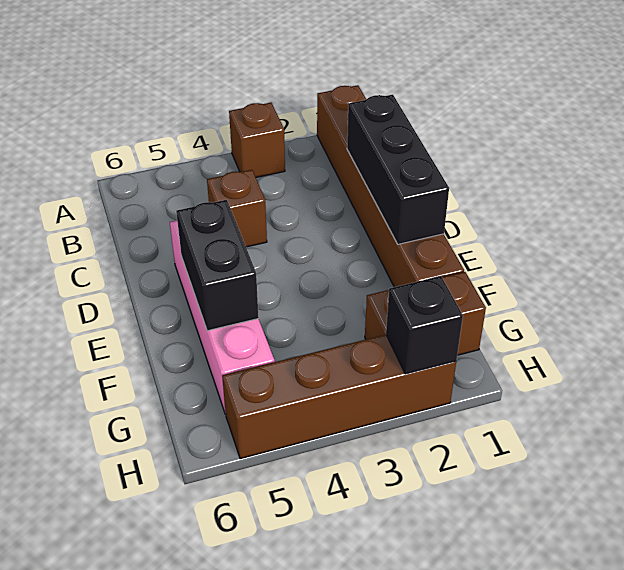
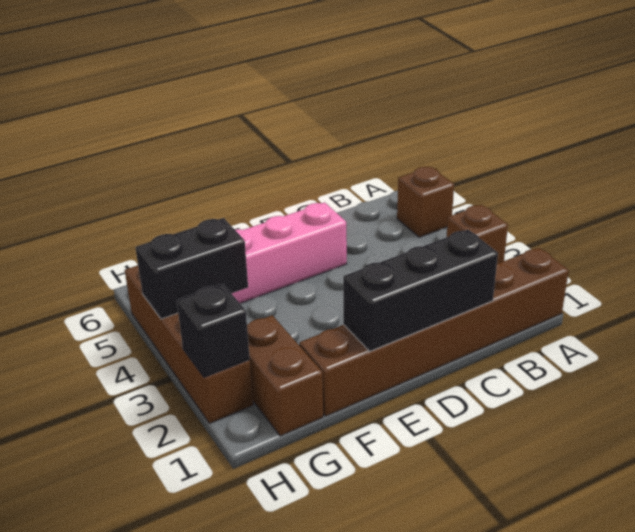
brown brick C4 level 1 -> brown brick A5 level 1
black brick E5:F5 level 2 -> black brick G4:H4 level 2

